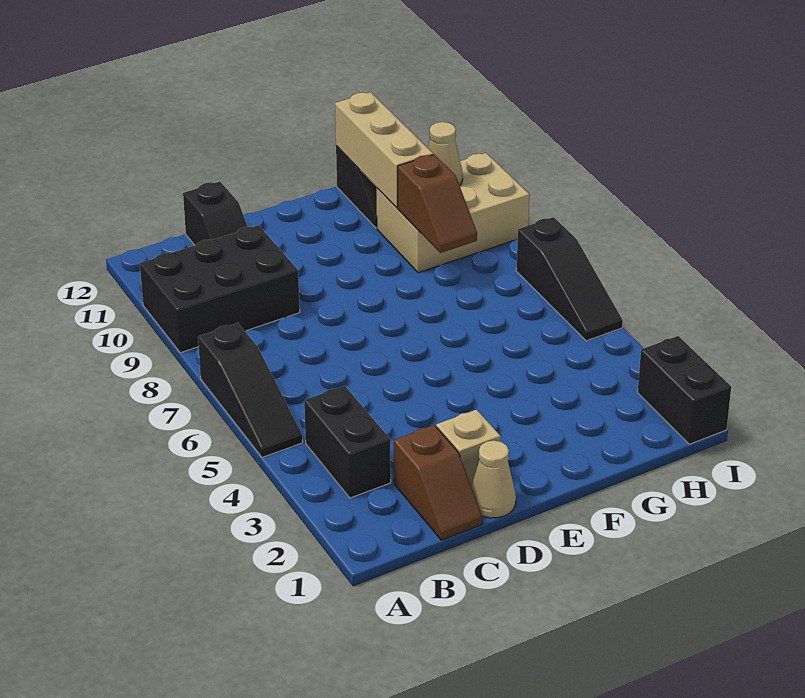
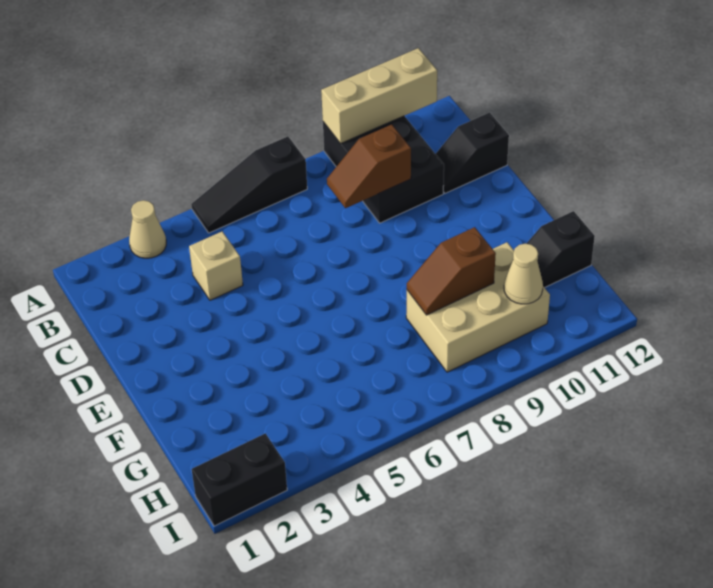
black brick B3:B4 level 1 -> none
brown slope C1:C2 level 1 top 2 -> brown slope C8:C9 level 2 top 9
tan cone D1 level 1 -> tan cone A3 level 1
tan brick D2 level 1 -> tan brick C4 level 1
tan brick G9:I10 level 1 -> tan brick G8:H10 level 1
tan brick G10:G12 level 2 -> tan brick A9:A11 level 2
black slope I5:I7 level 1 top 7 -> none

